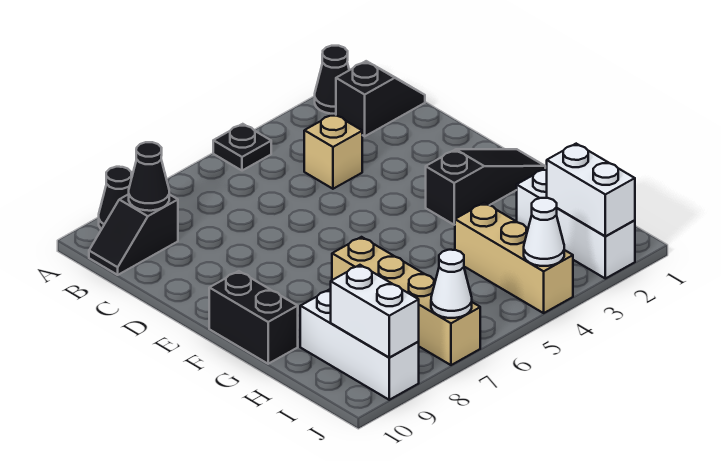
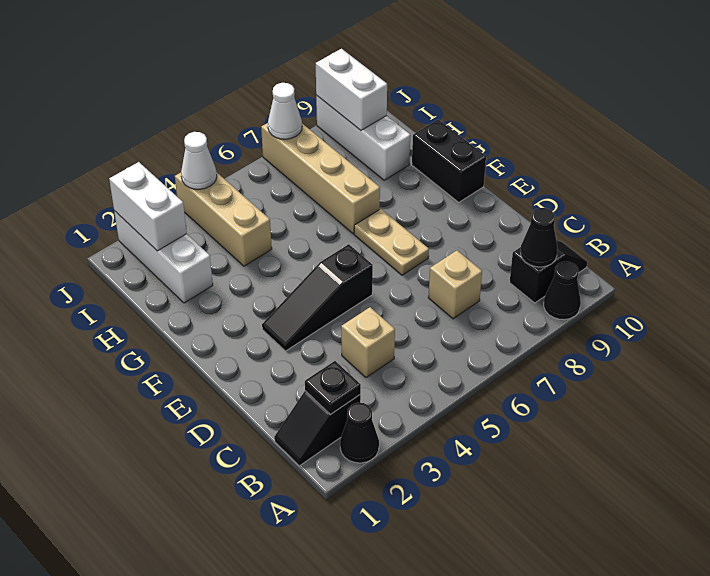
black plate A5 level 1 -> black plate B2 level 2
none -> tan brick C7 level 1
none -> tan plate E7:F7 level 1
black slope F1:F3 level 1 top 3 -> black slope E3:E5 level 1 top 5

